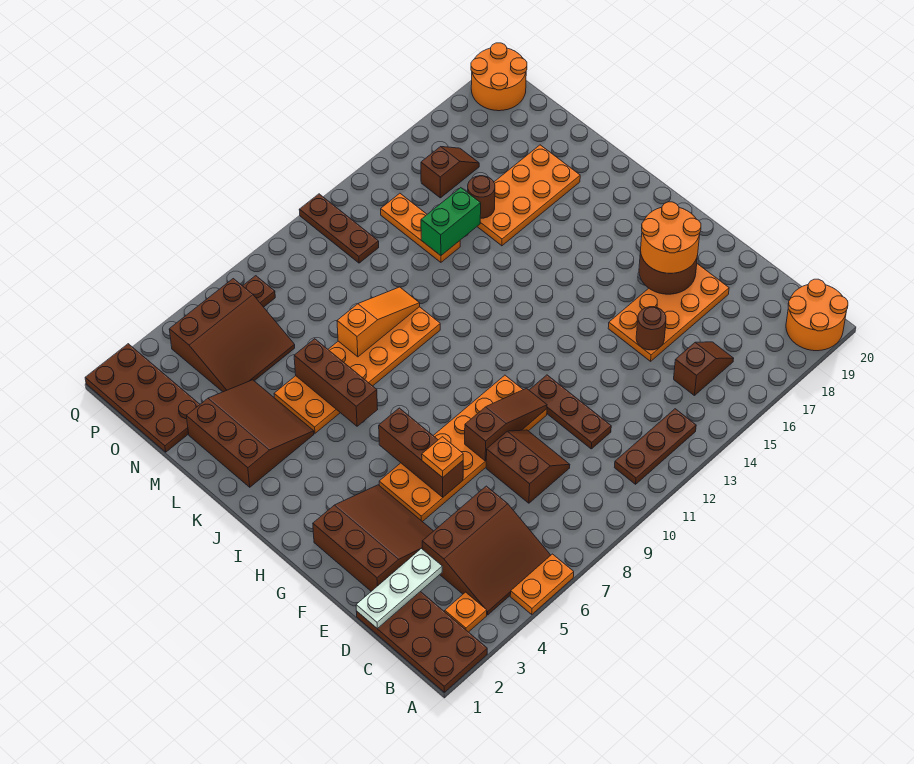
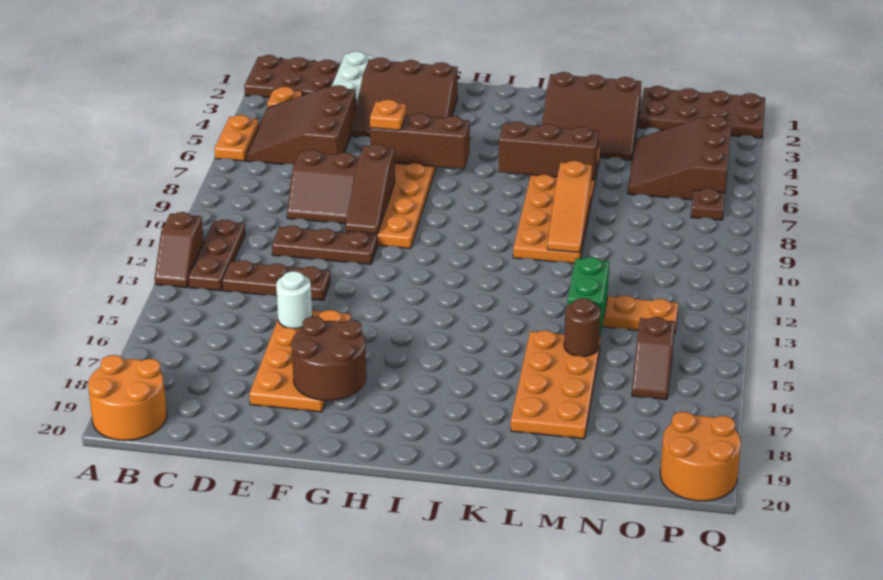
brown slope C15:C16 level 1 top 15 -> brown slope A12:A13 level 1 top 12
brown round brick E15 level 2 -> white round brick E15 level 2
orange round brick F17:G18 level 3 -> none
brown plate O11:Q11 level 1 -> brown plate C13:E13 level 1

